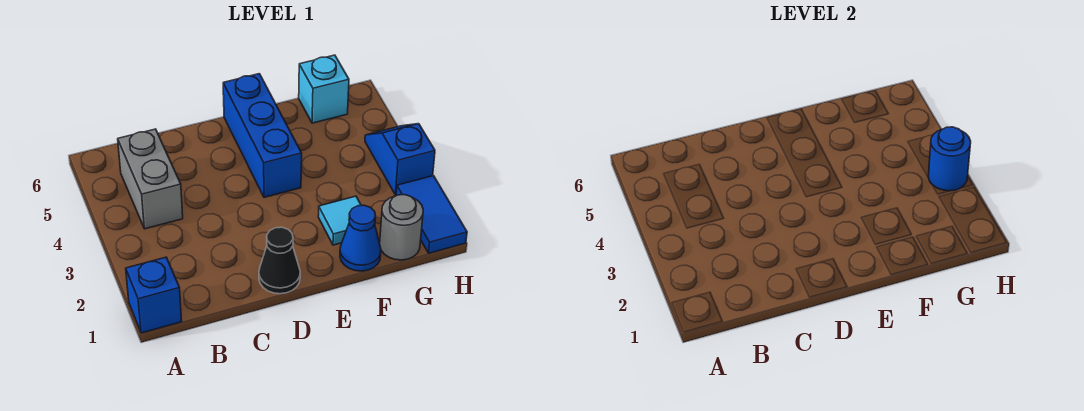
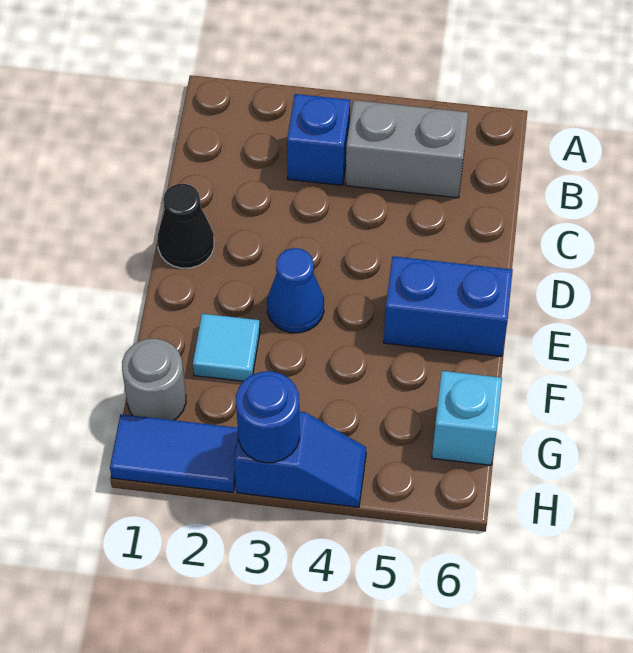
blue brick A1 level 1 -> blue brick B3 level 1
blue brick E4:E6 level 1 -> blue brick E5:E6 level 1
blue cone F1 level 1 -> blue cone E3 level 1

